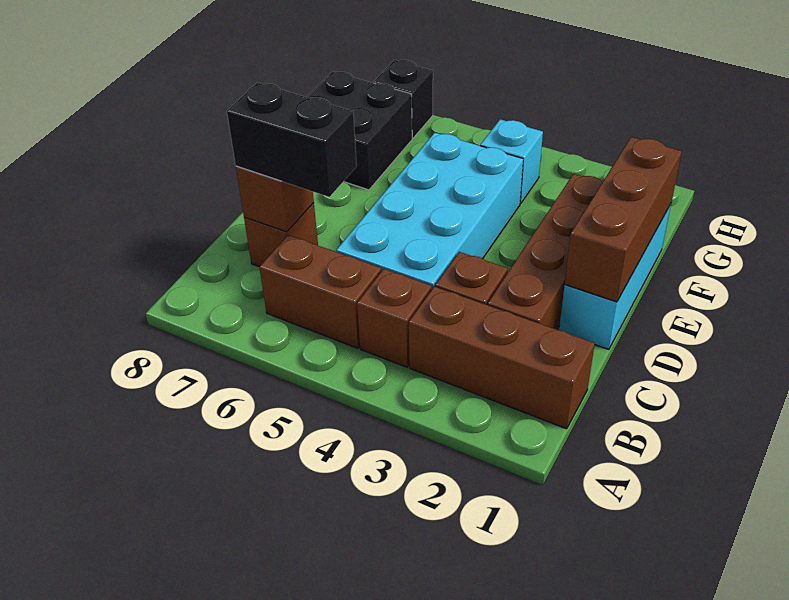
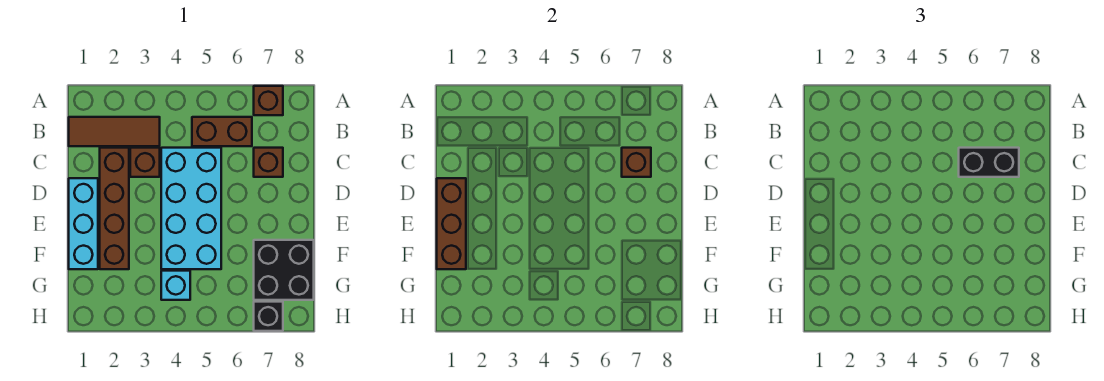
brown brick B1:B3 level 1 -> brown tile B1:B3 level 1
brown brick B4 level 1 -> brown brick A7 level 1

